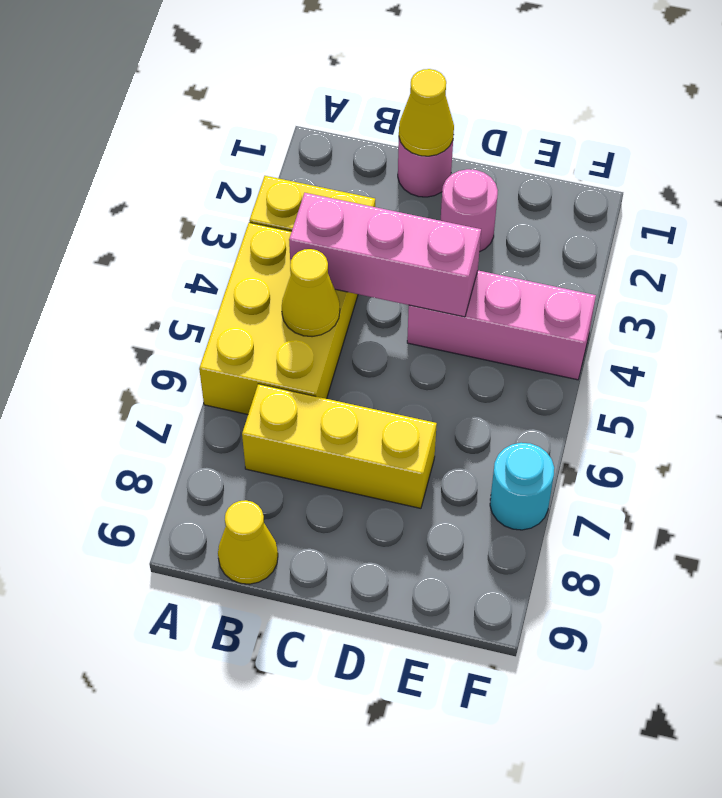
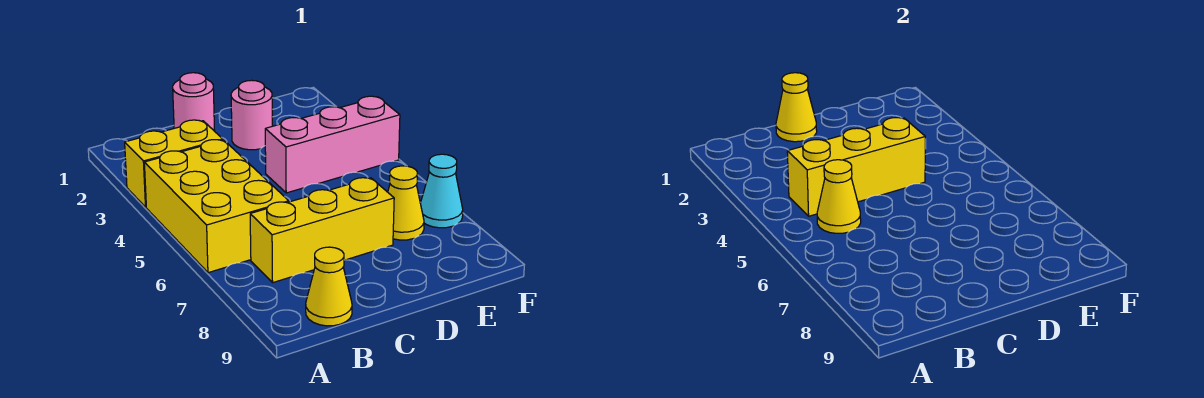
pink brick B4:D4 level 2 -> yellow brick B4:D4 level 2
none -> yellow cone E7 level 1
cyan round brick F7 level 1 -> cyan cone F7 level 1

